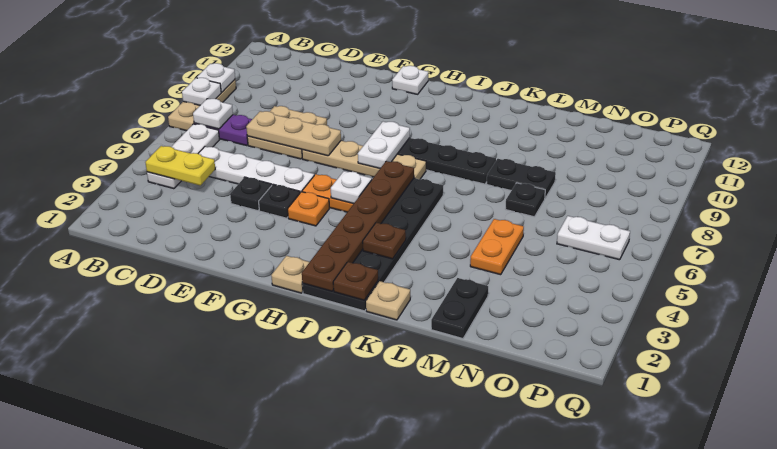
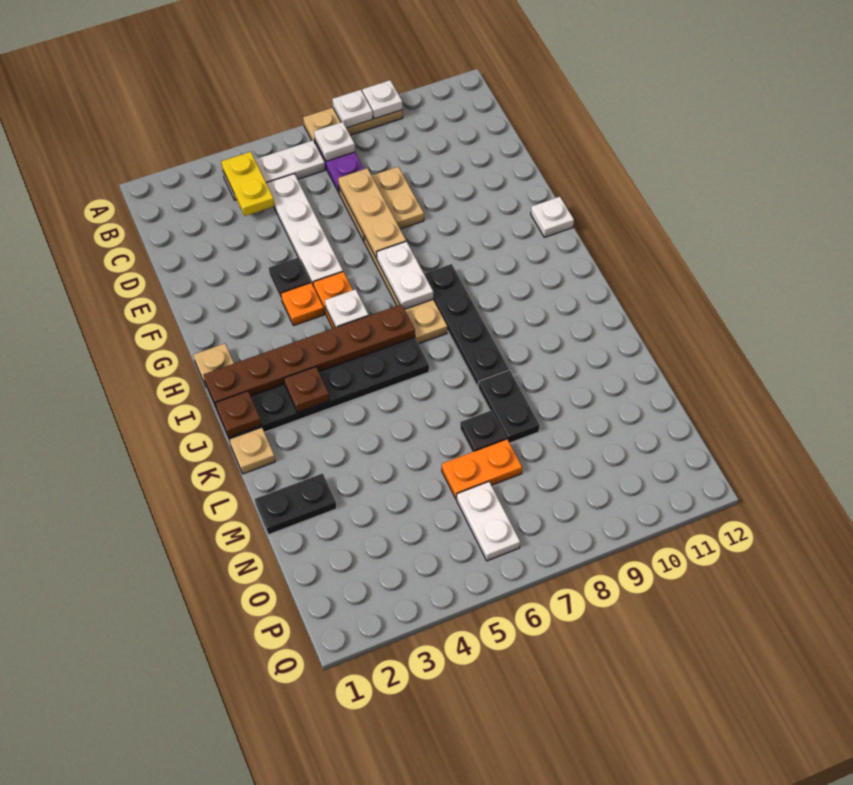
black plate E4 level 1 -> none
white plate H7:H8 level 2 -> white plate G7:H7 level 2
orange plate M4:M5 level 1 -> orange plate N6:N7 level 1

